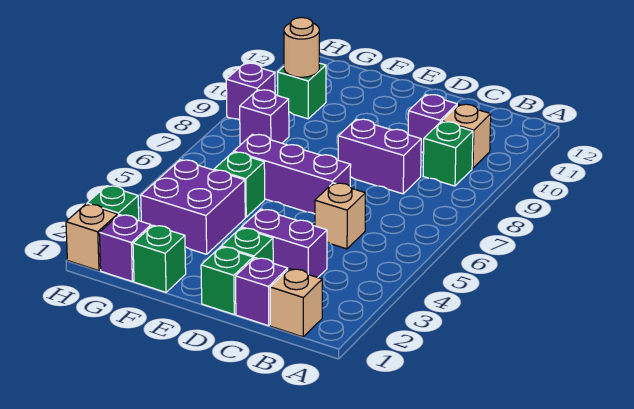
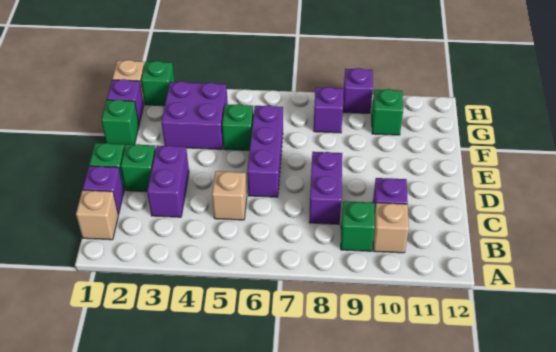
tan round brick G10 level 2 -> none

